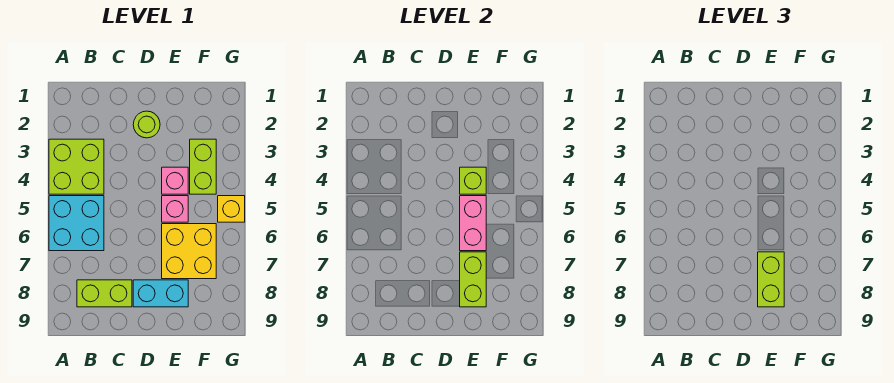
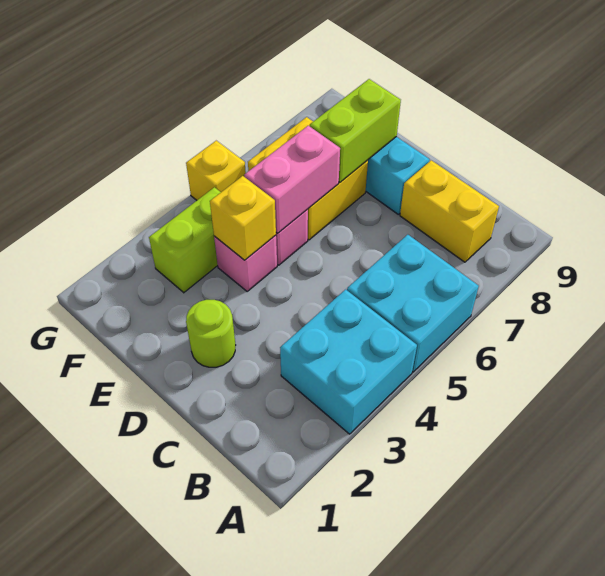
lime brick A3:B4 level 1 -> cyan brick A3:B4 level 1
lime brick B8:C8 level 1 -> yellow brick B8:C8 level 1
lime brick E4 level 2 -> yellow brick E4 level 2
lime brick E7:E8 level 3 -> none

